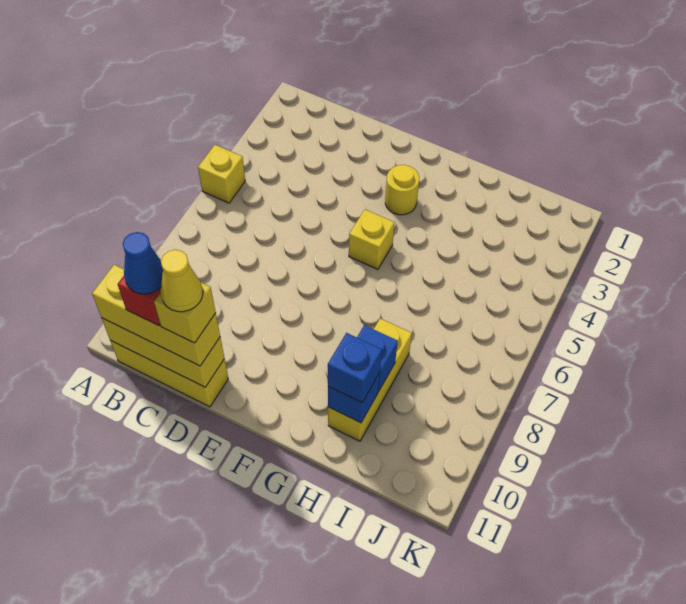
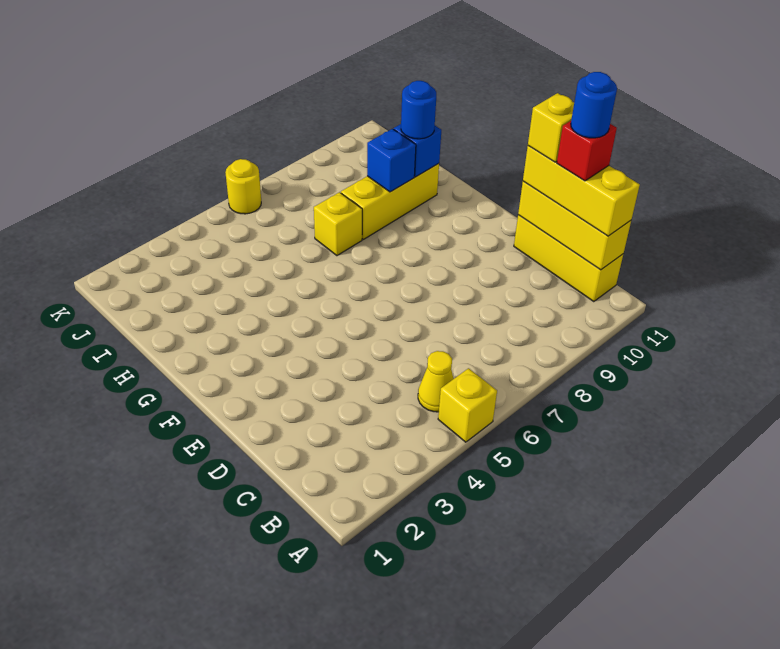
blue cone C11 level 5 -> blue round brick C11 level 5
yellow cone D11 level 5 -> yellow cone B5 level 1
yellow round brick F3 level 1 -> yellow round brick K6 level 1
yellow brick F5 level 1 -> yellow brick H7 level 1
blue brick H10 level 3 -> blue round brick H10 level 3

